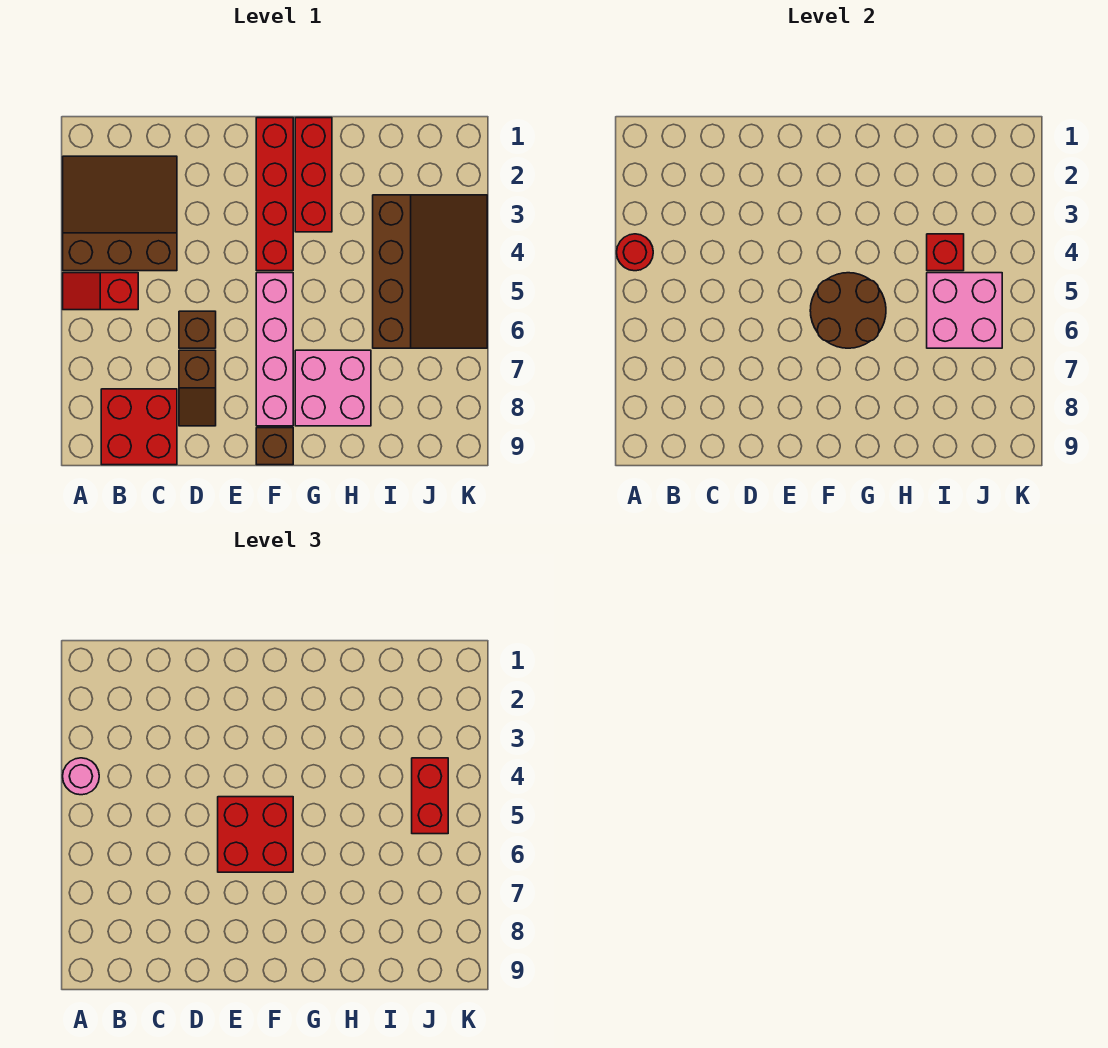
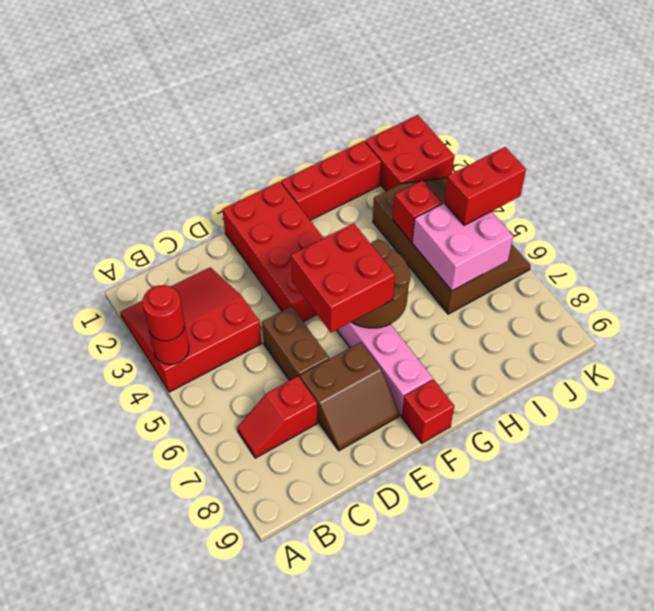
brown slope A2:C4 level 1 top 4 -> red slope A2:C4 level 1 top 4
pink round brick A4 level 3 -> red round brick A4 level 3
red slope A5:B5 level 1 top B -> red slope B7:C7 level 1 top C
red brick B8:C9 level 1 -> red brick J1:K2 level 1
brown brick D6 level 1 -> brown brick D5:D6 level 1
brown slope D7:D8 level 1 top 7 -> brown slope D7:E8 level 1 top 7
red brick F1:F4 level 1 -> red brick E1:F4 level 1
brown brick F9 level 1 -> red brick F9 level 1
red brick G1:G3 level 1 -> red brick G1:I1 level 1
pink brick G7:H8 level 1 -> none
red brick J4:J5 level 3 -> red brick J5:K5 level 3

